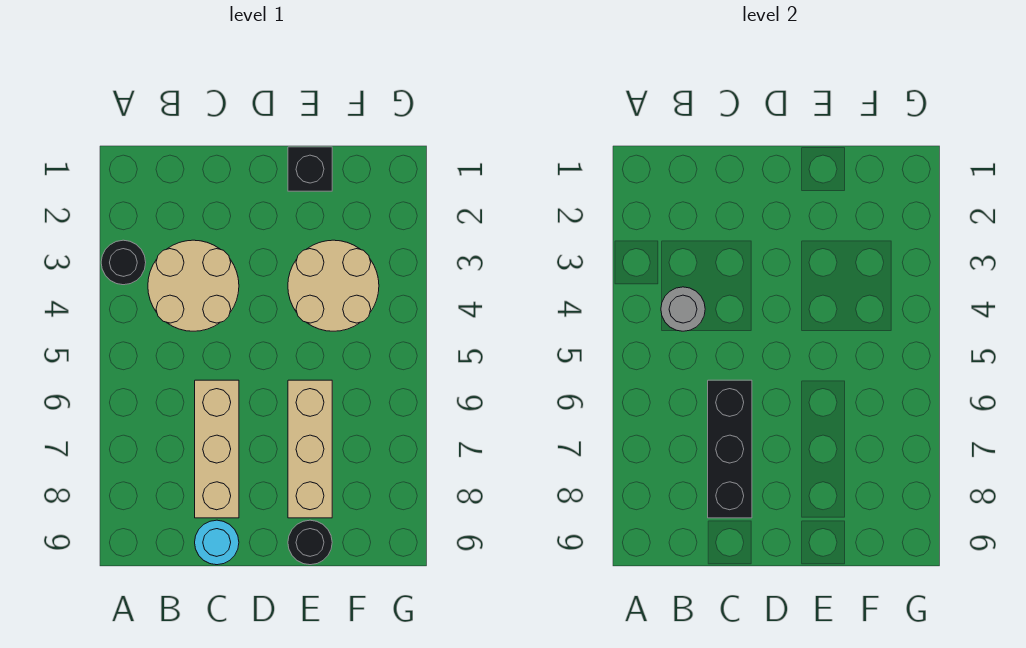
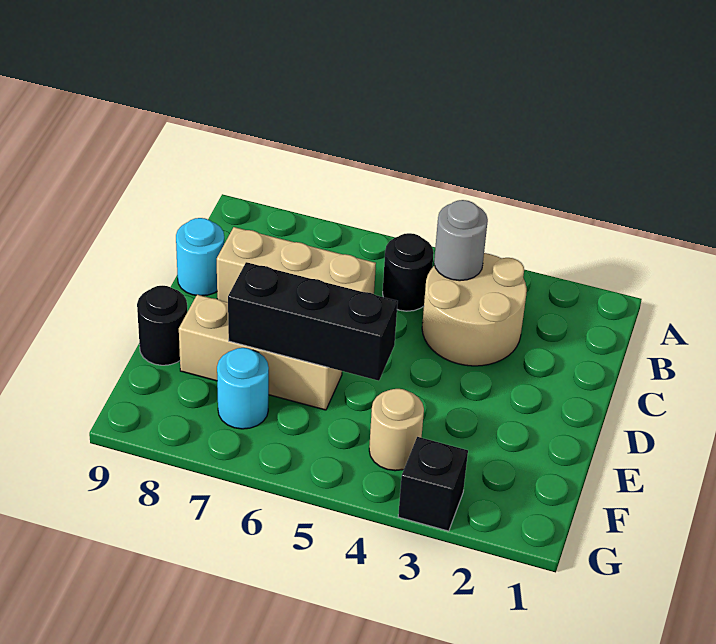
black round brick A3 level 1 -> black round brick B5 level 1
black brick C6:C8 level 2 -> black brick E5:E7 level 2
black brick E1 level 1 -> black brick G3 level 1
tan round brick E3:F4 level 1 -> tan round brick F4 level 1
none -> cyan round brick F7 level 1

